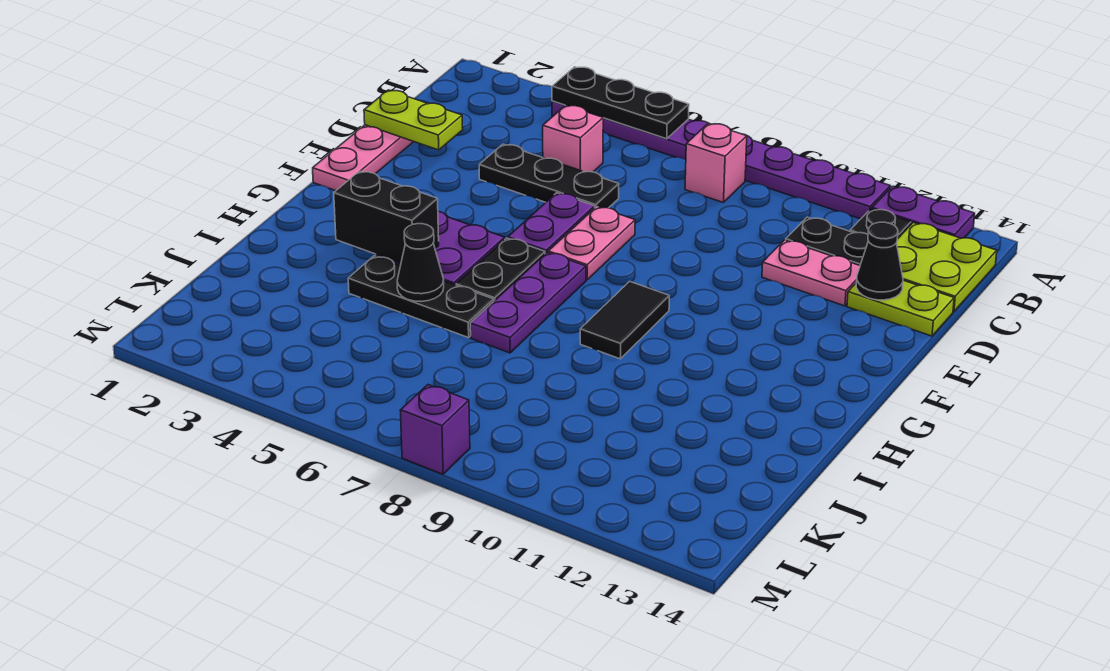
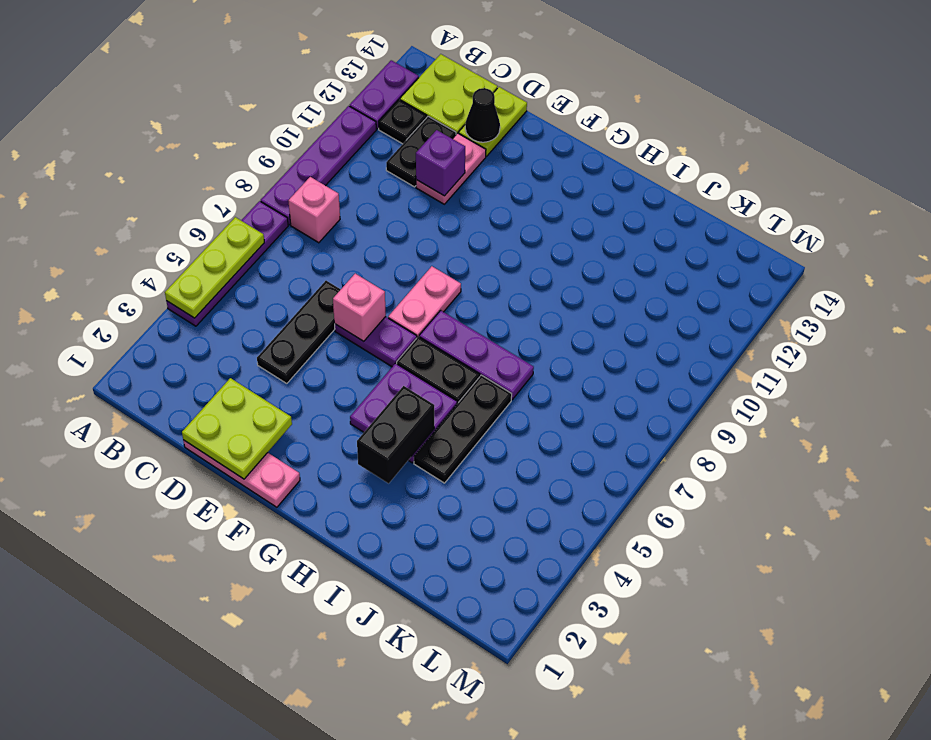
black plate A4:A6 level 2 -> lime plate A4:A6 level 2
pink brick C5 level 1 -> pink brick E6 level 2
lime plate D1:D2 level 2 -> lime plate D1:E2 level 2
pink plate E7:F7 level 1 -> pink plate F7:F8 level 1
black tile G9:H9 level 1 -> none
black cone I5 level 2 -> none
purple brick M8 level 1 -> purple brick D11 level 2

